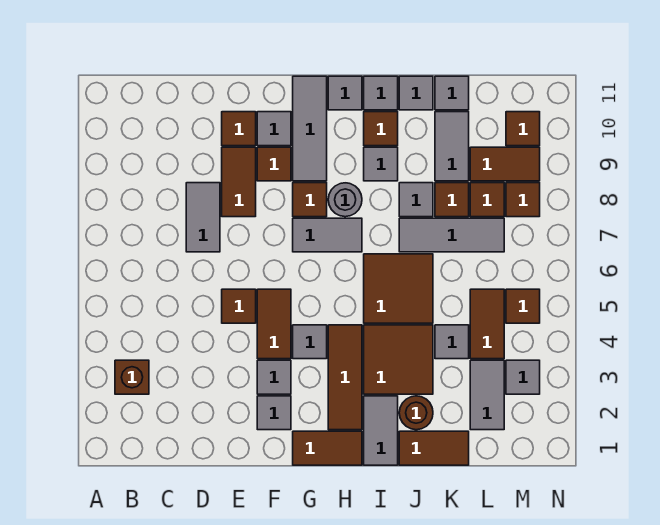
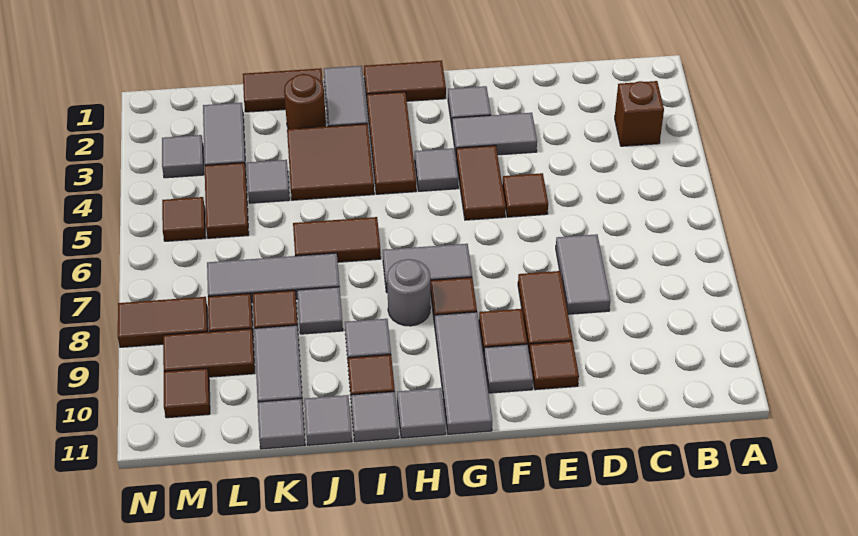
grey tile F3 level 1 -> grey tile E3:F3 level 1
brown tile I5:J6 level 1 -> brown tile I6:J6 level 1
brown tile M8 level 1 -> brown tile M8:N8 level 1

